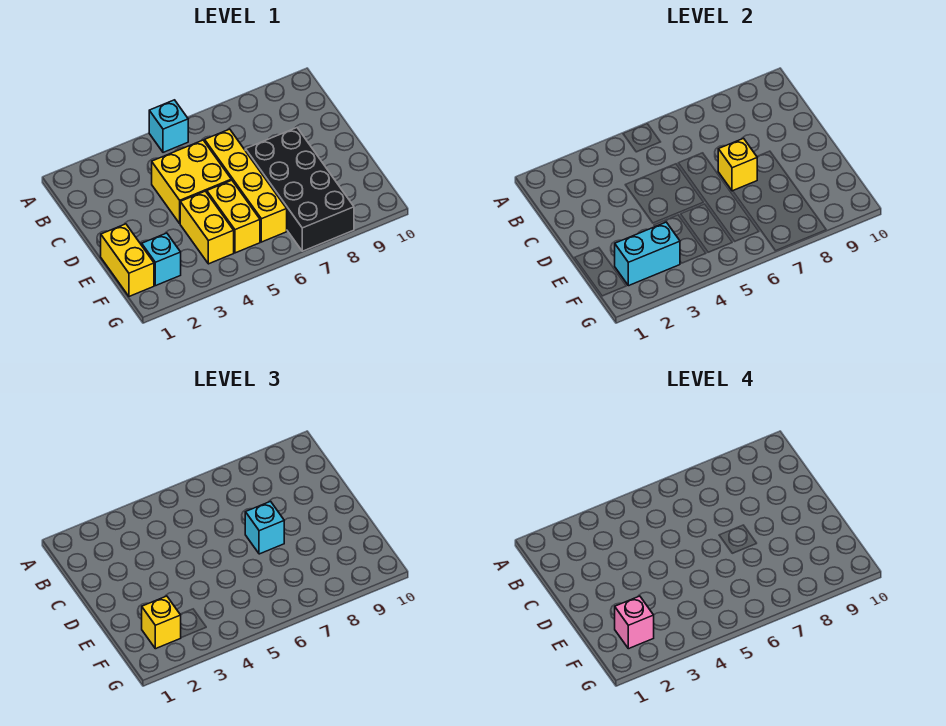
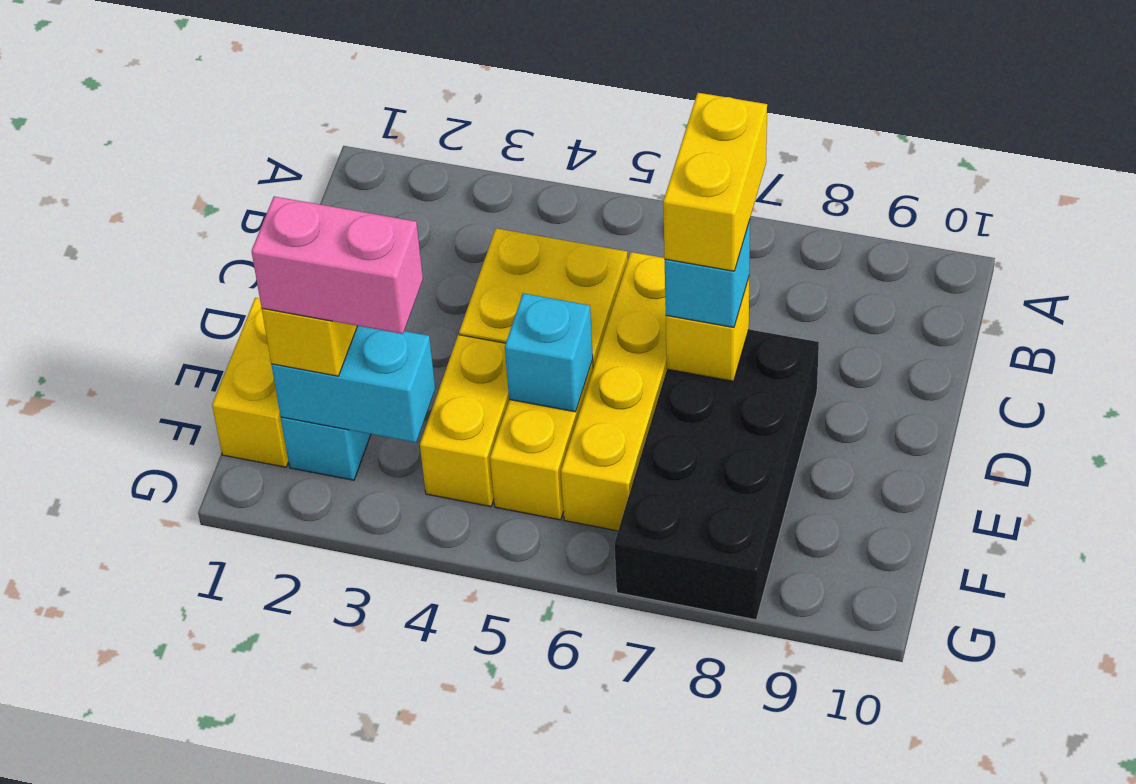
cyan brick A5 level 1 -> cyan brick E5 level 2
none -> yellow brick C7:D7 level 4
pink brick F2 level 4 -> pink brick F2:F3 level 4

